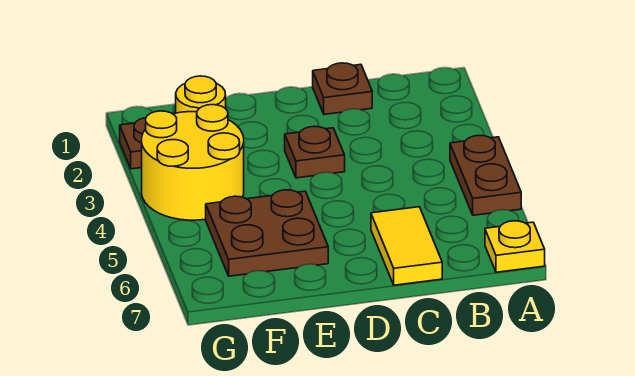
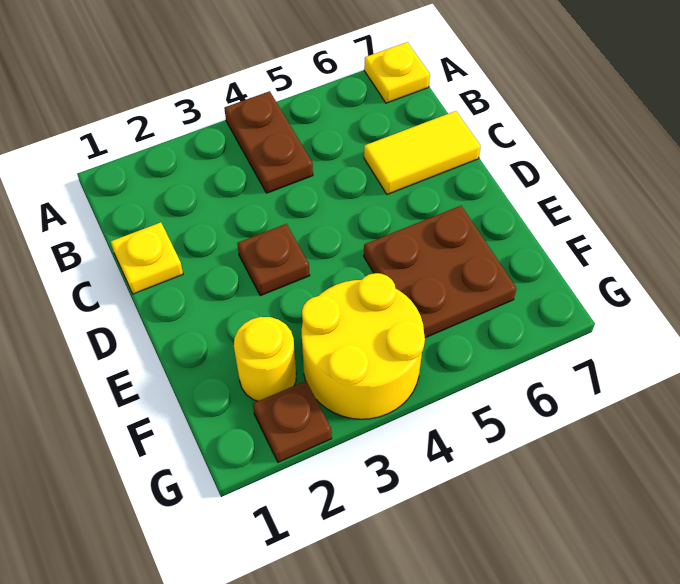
brown plate A4:A5 level 1 -> brown plate A4:B4 level 1
brown plate C1 level 1 -> yellow plate C1 level 1

